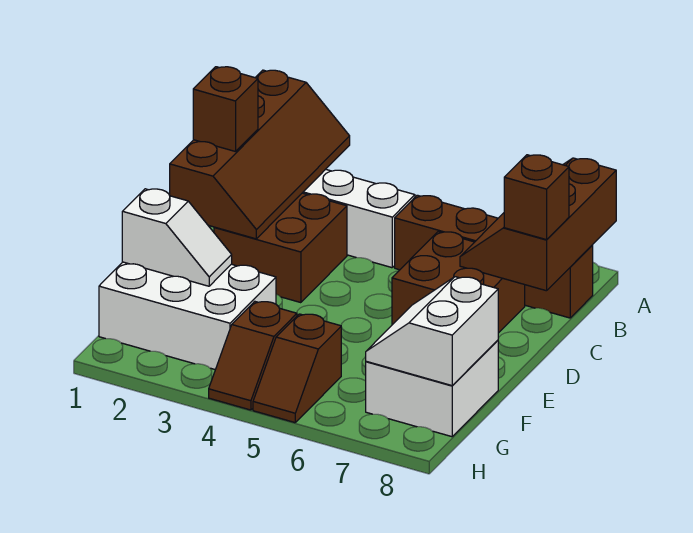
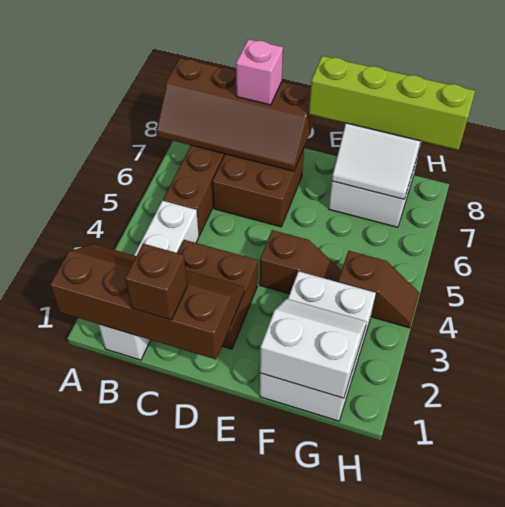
brown slope A7:C8 level 2 top 8 -> brown slope A7:D8 level 2 top 8
brown brick C8 level 3 -> pink brick C8 level 3
none -> lime brick E8:H8 level 3
white slope F1:F2 level 2 top 1 -> white slope F1:G2 level 2 top 1
brown slope G5:H5 level 1 top G -> brown slope E4:F4 level 1 top E

